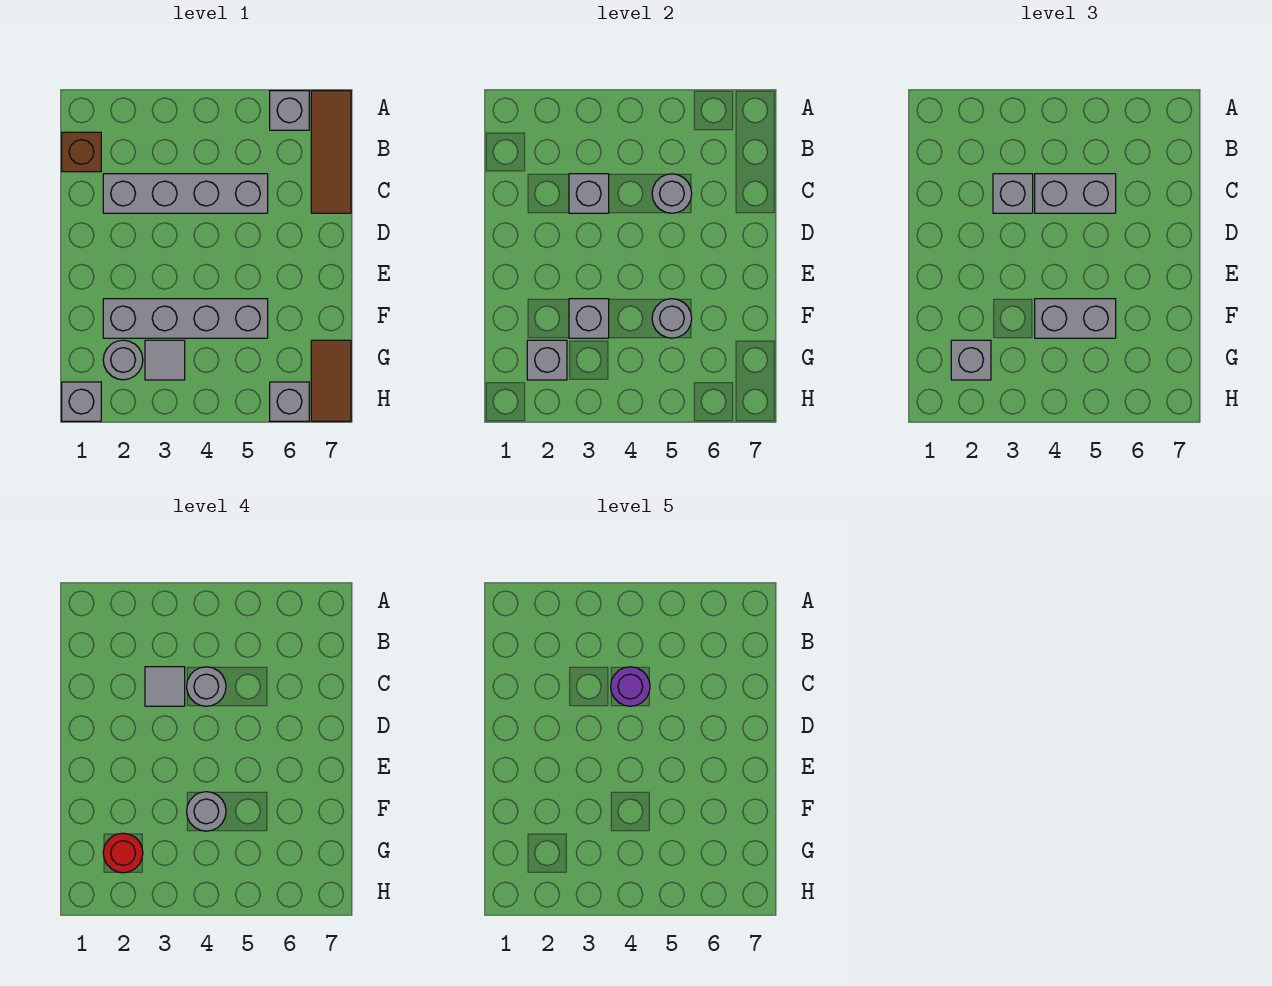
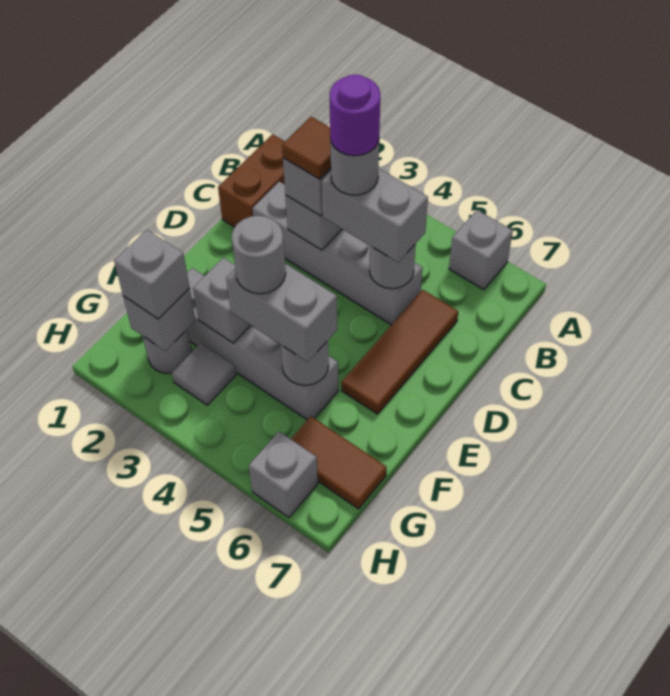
brown tile A7:C7 level 1 -> brown tile C6:E6 level 1
brown brick B1 level 1 -> brown brick B1:C1 level 1
grey tile C3 level 4 -> brown tile C3 level 4
red round brick G2 level 4 -> none
brown tile G7:H7 level 1 -> brown tile G6:G7 level 1
grey brick H1 level 1 -> none

